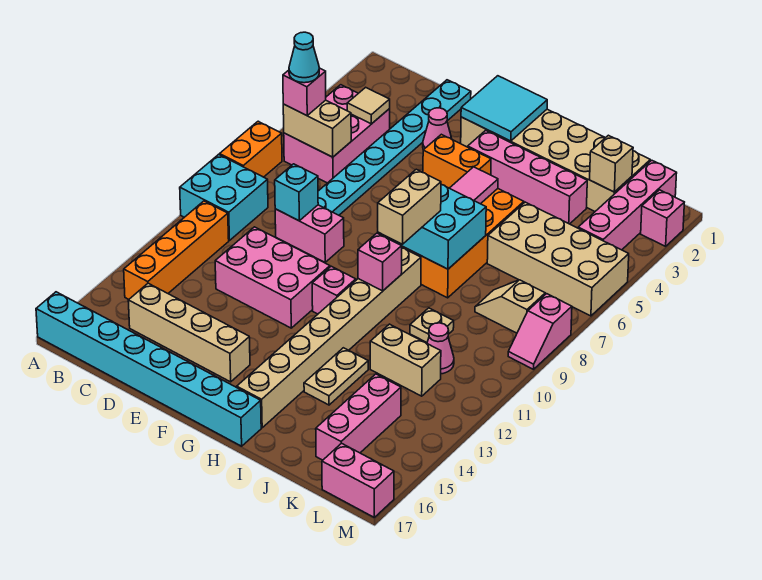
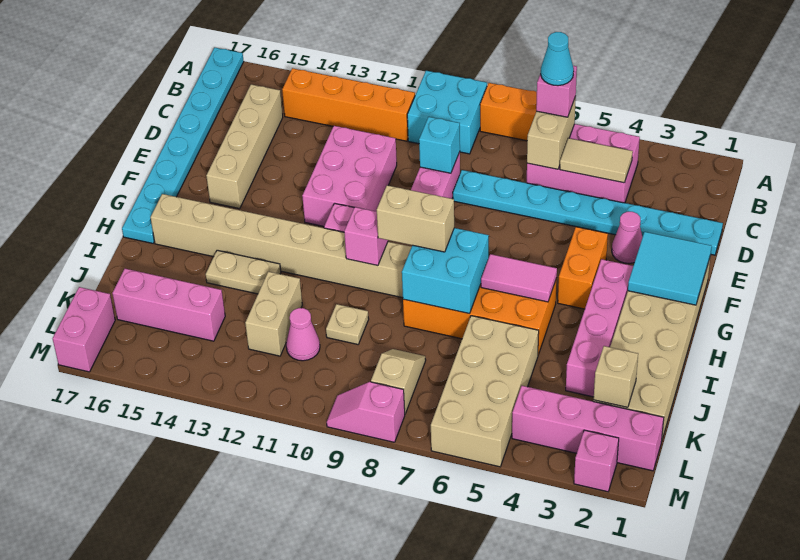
cyan brick A17:H17 level 1 -> cyan plate A17:H17 level 1
tan tile C4 level 2 -> tan tile C4:C5 level 2

